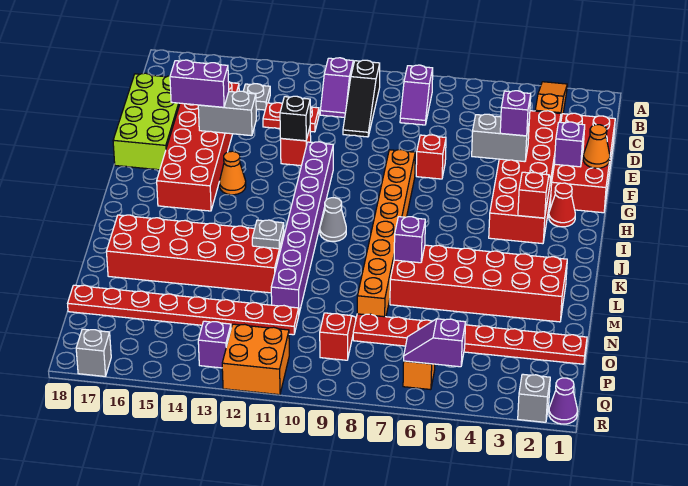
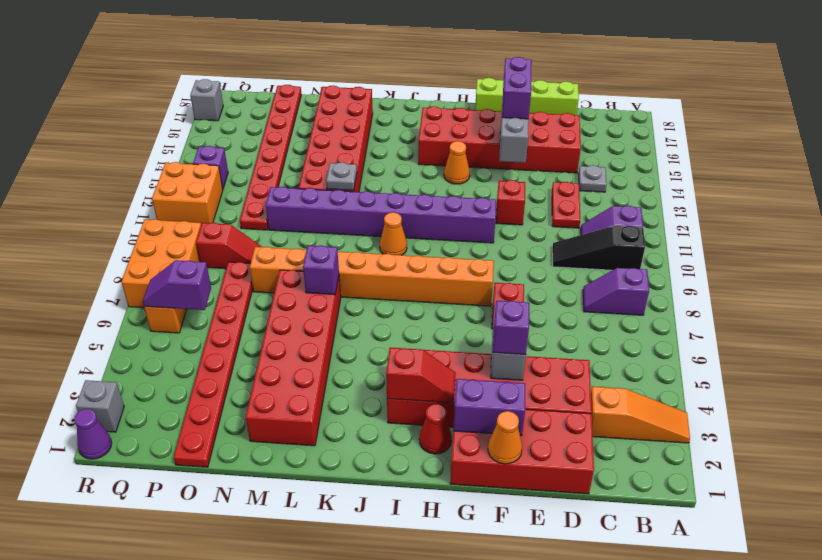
lime brick D17:G18 level 1 -> lime brick D18:G18 level 1
purple brick F2 level 2 -> purple brick F2:G2 level 2
black brick F12 level 2 -> none
grey cone J10 level 1 -> orange cone J10 level 1
purple slope Q5:Q6 level 2 top 5 -> purple slope P6:Q6 level 2 top P
none -> orange brick Q7:R9 level 1

